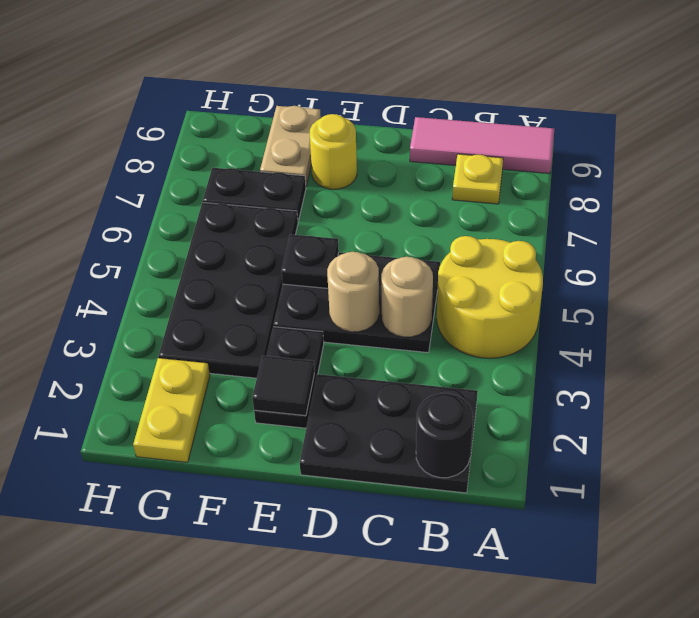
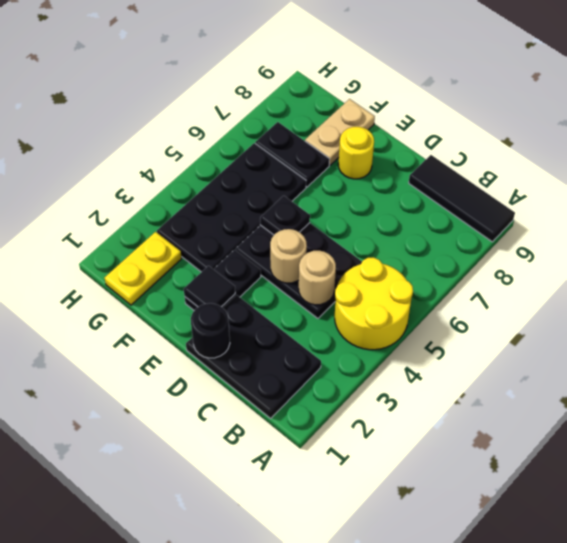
pink tile A9:C9 level 1 -> black tile A9:C9 level 1
black round brick B1 level 2 -> black round brick D1 level 2
yellow plate B8 level 1 -> none

